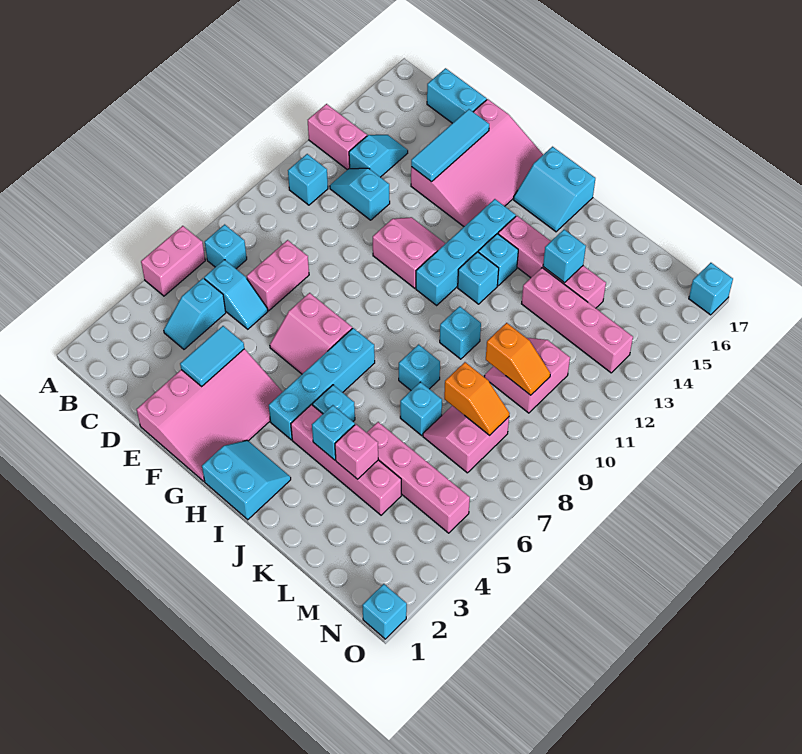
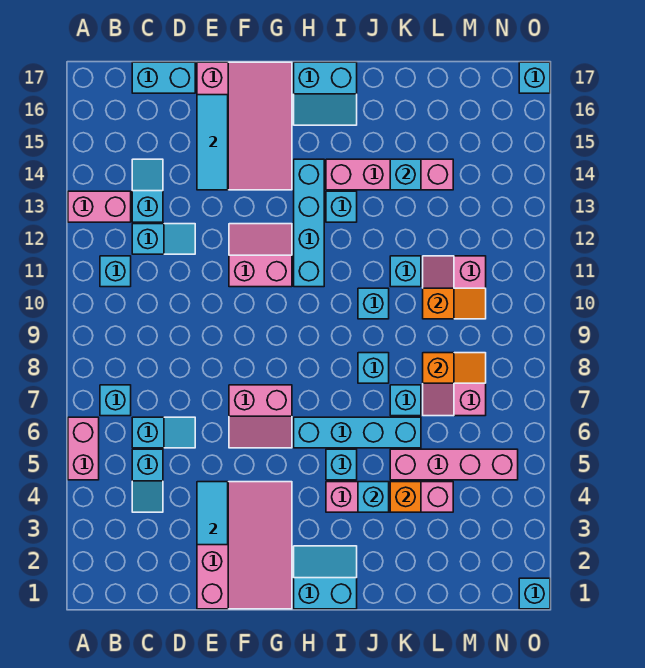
cyan slope C12:D12 level 1 top D -> cyan slope C12:D12 level 1 top C
pink brick D7:D8 level 1 -> none
cyan brick H4:H7 level 1 -> cyan brick H6:K6 level 1
cyan brick I12 level 1 -> cyan brick K11 level 1
pink brick K4 level 2 -> orange brick K4 level 2
pink brick K13:N13 level 1 -> none

